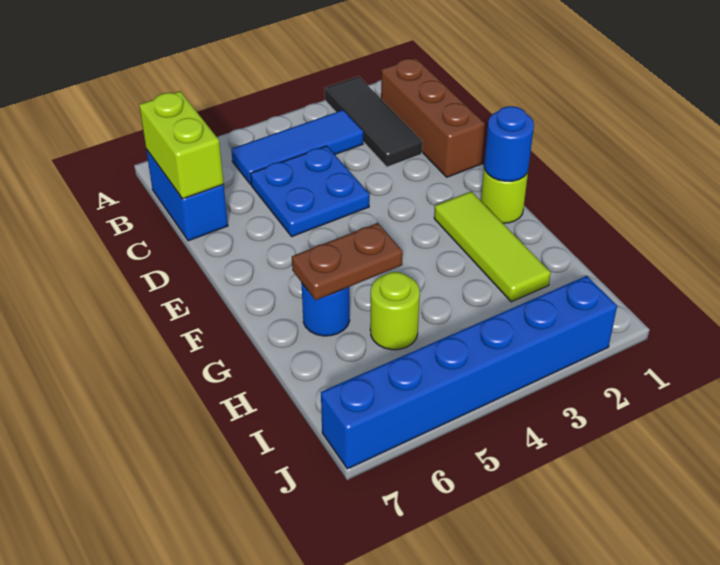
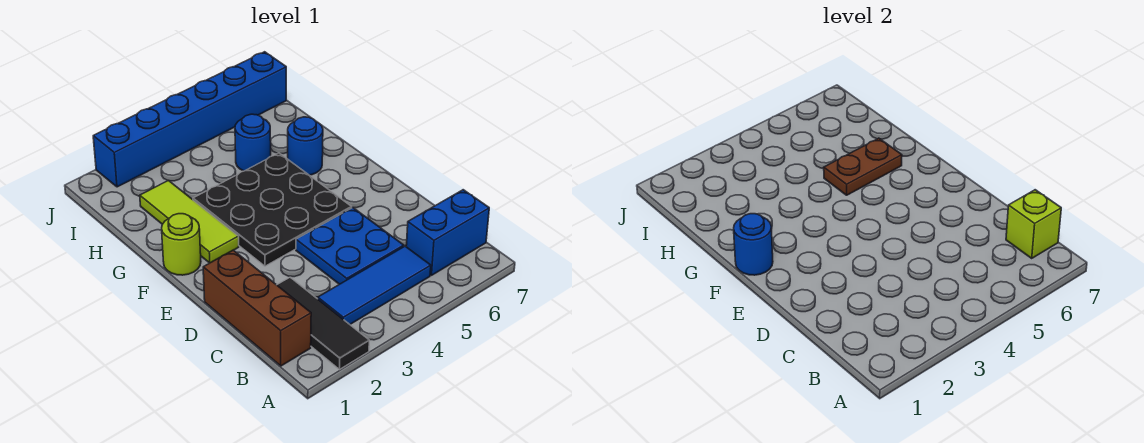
blue brick B7:C7 level 1 -> blue brick B6:B7 level 1
lime brick B7:C7 level 2 -> lime brick B7 level 2
none -> black plate E3:G5 level 1
lime round brick H5 level 1 -> blue round brick H5 level 1

